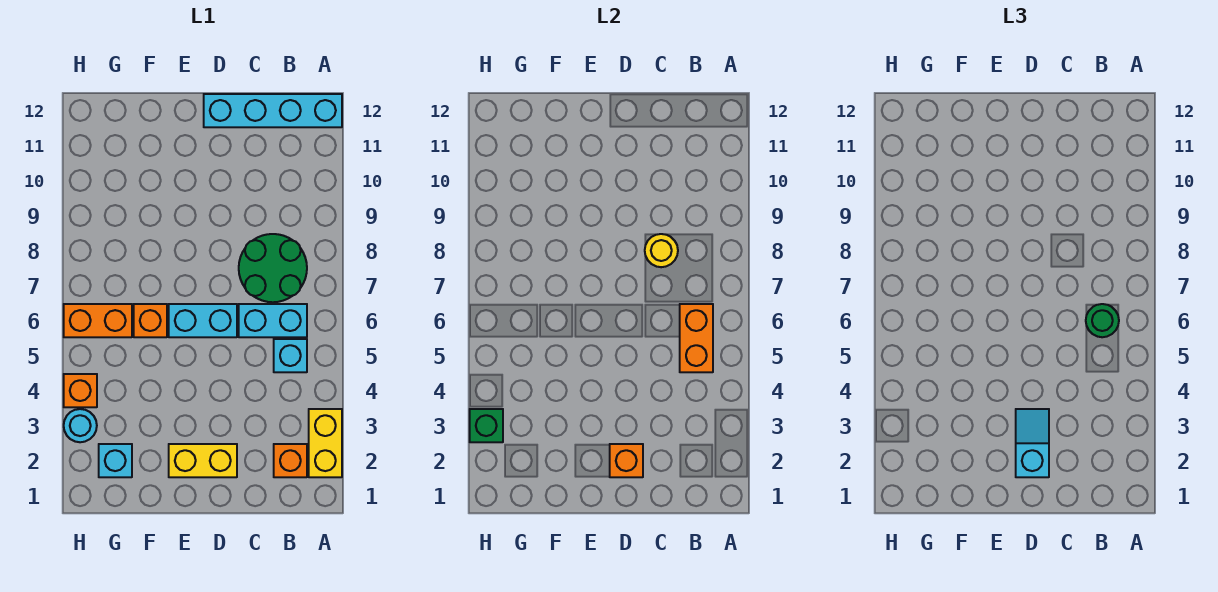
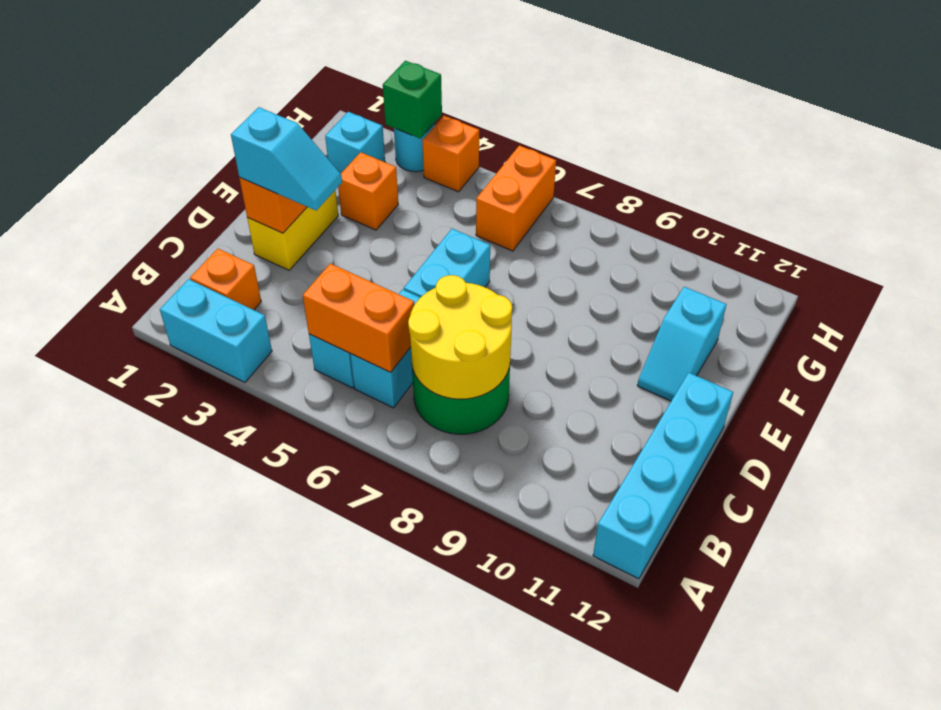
yellow brick A2:A3 level 1 -> cyan brick A2:A3 level 1
green round brick B6 level 3 -> none
yellow round brick C8 level 2 -> yellow round brick B7:C8 level 2
none -> cyan slope E11:F11 level 1 top F
orange brick F6 level 1 -> orange brick F3 level 1

